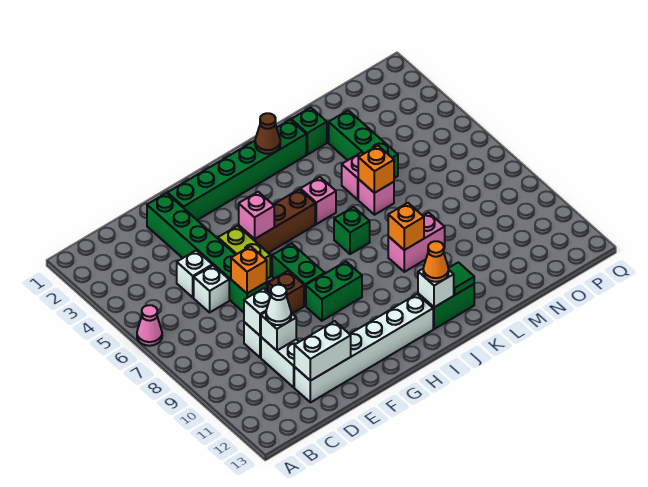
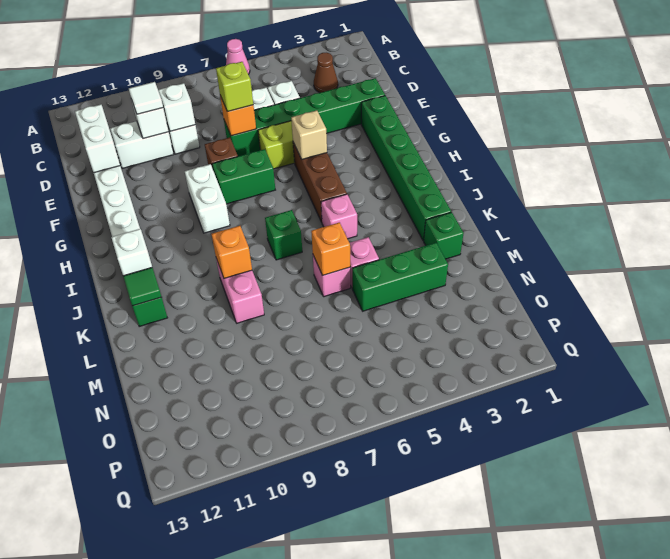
white cone D10 level 3 -> white tile D10 level 3
none -> lime brick E7 level 3
pink brick G5 level 2 -> tan brick G5 level 2
green brick G9:H9 level 1 -> white brick G9:H9 level 1
brown cone J2 level 2 -> brown cone C3 level 1
orange cone J12 level 3 -> none

